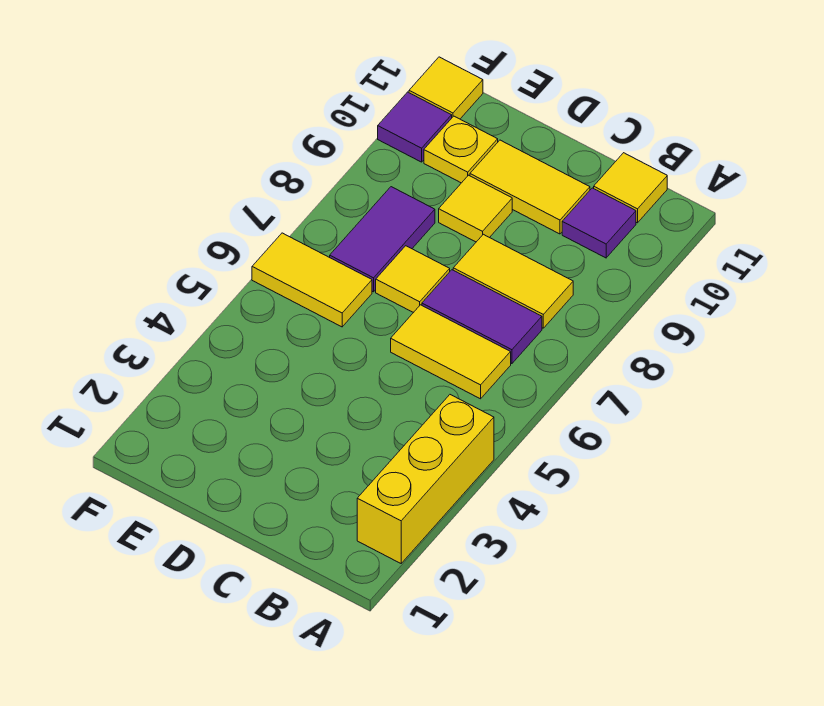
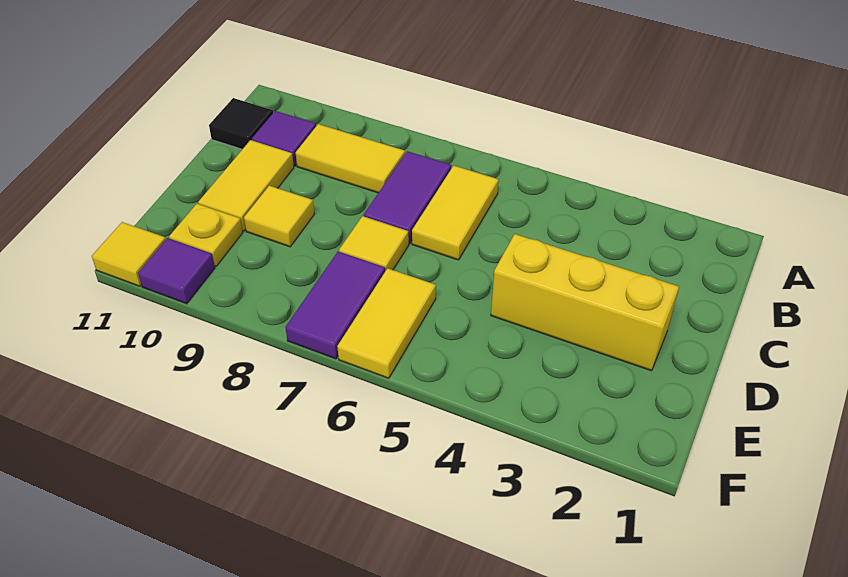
yellow brick A2:A4 level 1 -> yellow brick D2:D4 level 1
yellow tile B8:C8 level 1 -> yellow tile B8:B9 level 1
yellow tile B11 level 1 -> black tile B11 level 1
purple tile E7:E8 level 1 -> purple tile E7:F7 level 1

